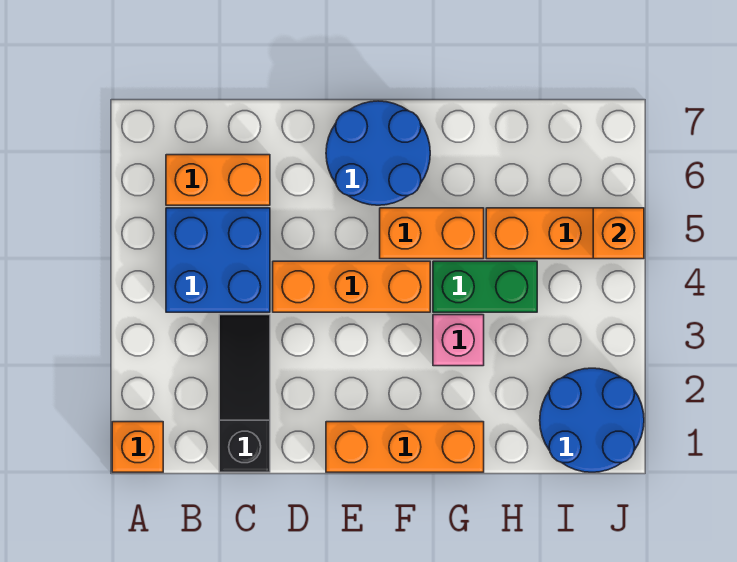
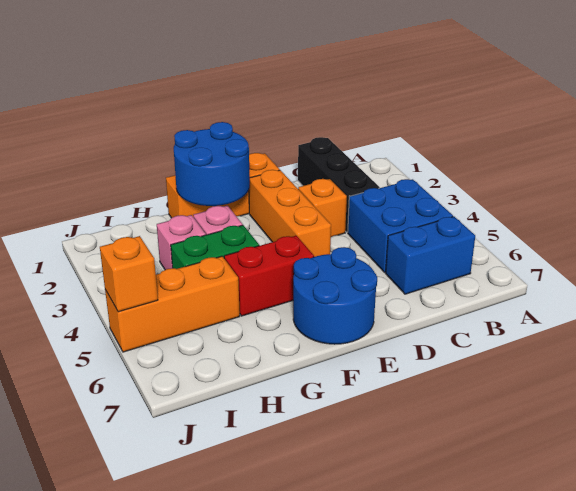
orange brick A1 level 1 -> orange brick D3 level 1
orange brick B6:C6 level 1 -> blue brick B6:C6 level 1
black slope C1:C3 level 1 top 1 -> black brick C1:C3 level 1
orange brick D4:F4 level 1 -> orange brick E2:E4 level 1
orange brick F5:G5 level 1 -> red brick F5:G5 level 1
none -> pink brick H3 level 1
blue round brick I1:J2 level 1 -> blue round brick F1:G2 level 2

